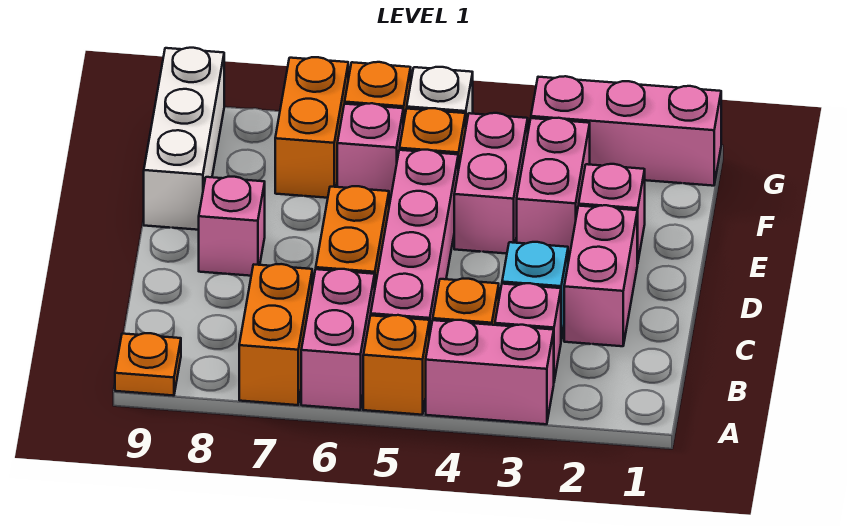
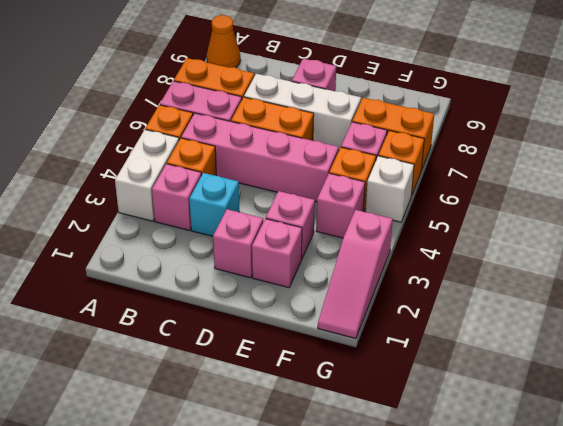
pink brick A3:A4 level 1 -> white brick A3:A4 level 1
orange plate A9 level 1 -> orange cone A9 level 1
pink brick C2:D2 level 1 -> pink brick D2 level 1
pink brick E3:F3 level 1 -> pink brick E3 level 1
pink brick E4:F4 level 1 -> pink brick F4 level 1
white brick E9:G9 level 1 -> white brick C7:E7 level 1
pink brick G1:G3 level 1 -> pink slope G1:G3 level 1 top 3

